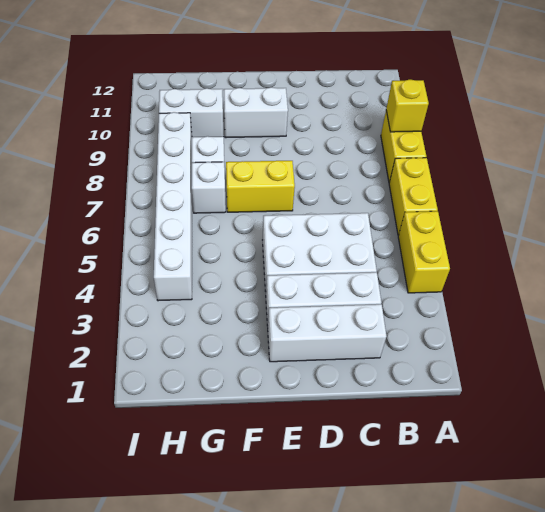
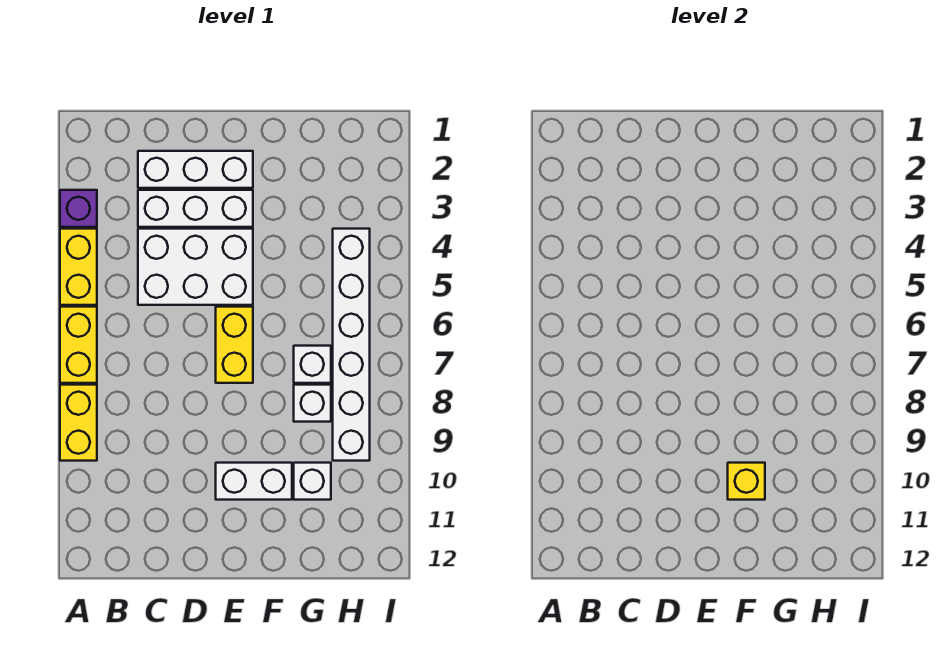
none -> purple brick A3 level 1
yellow brick A9 level 2 -> yellow brick F10 level 2
yellow brick E7:F7 level 1 -> yellow brick E6:E7 level 1
white brick G10:H10 level 1 -> white brick G10 level 1

